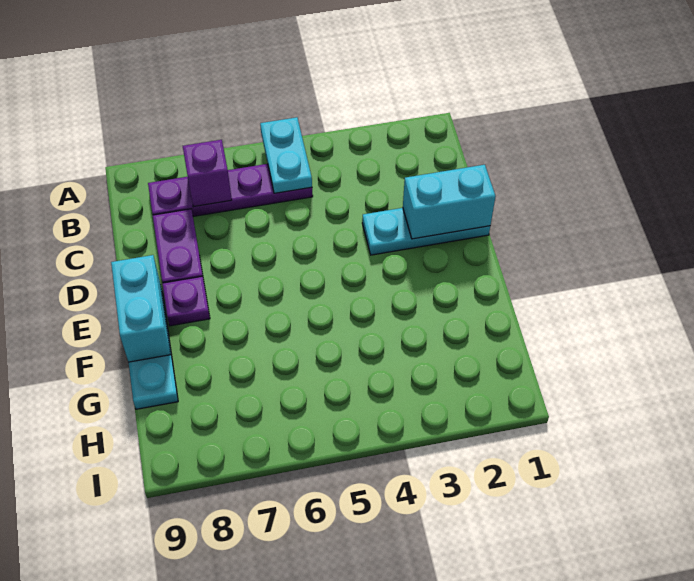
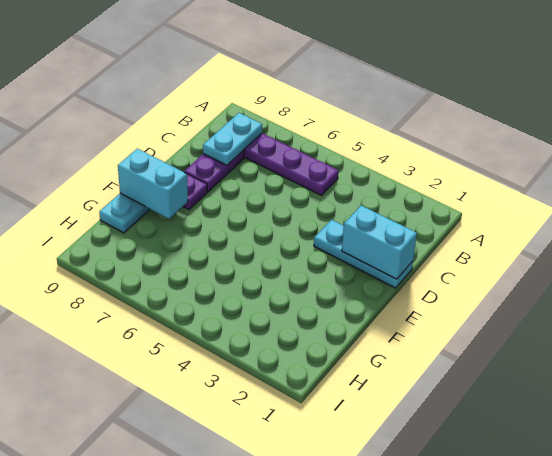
cyan plate A5:B5 level 2 -> cyan plate B8:C8 level 2
purple brick B7 level 2 -> none
cyan brick E9:F9 level 2 -> cyan brick F8:F9 level 2

